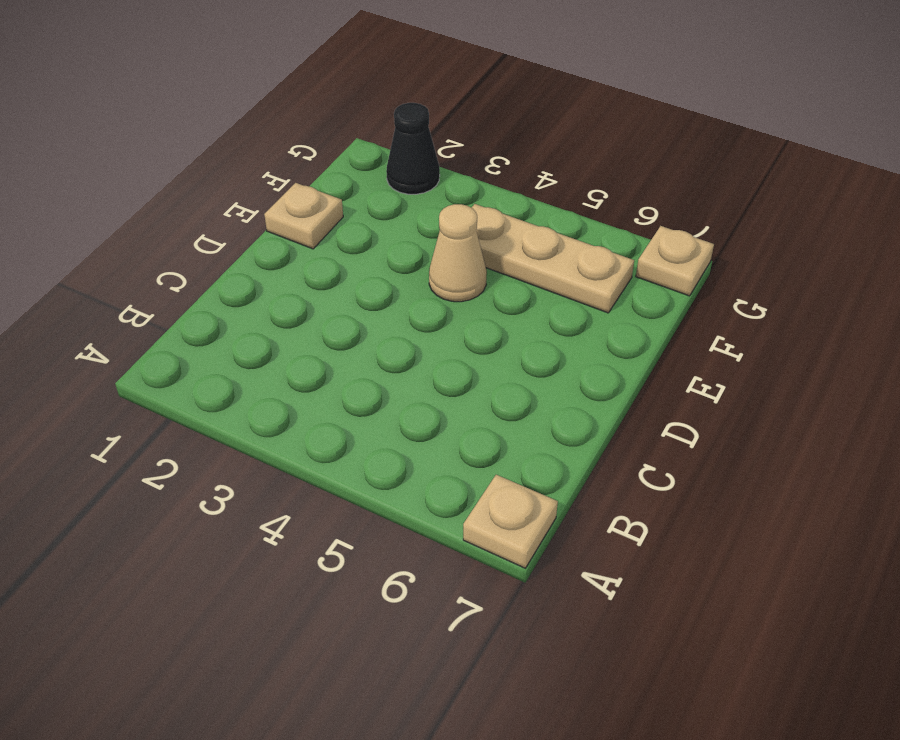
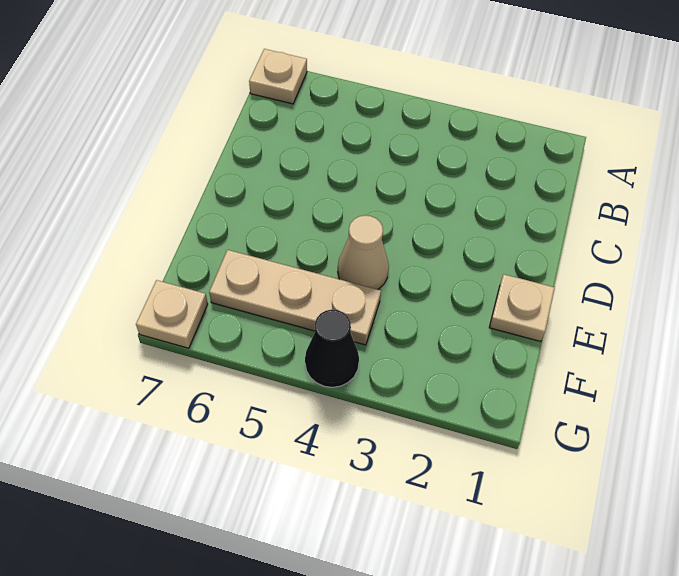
black cone G2 level 1 -> black cone G4 level 1

